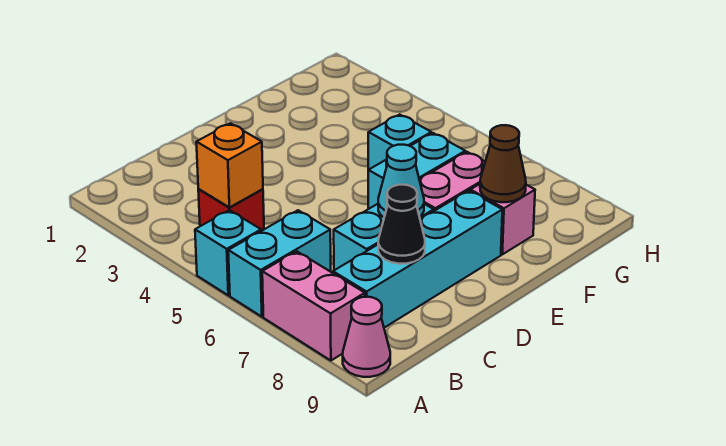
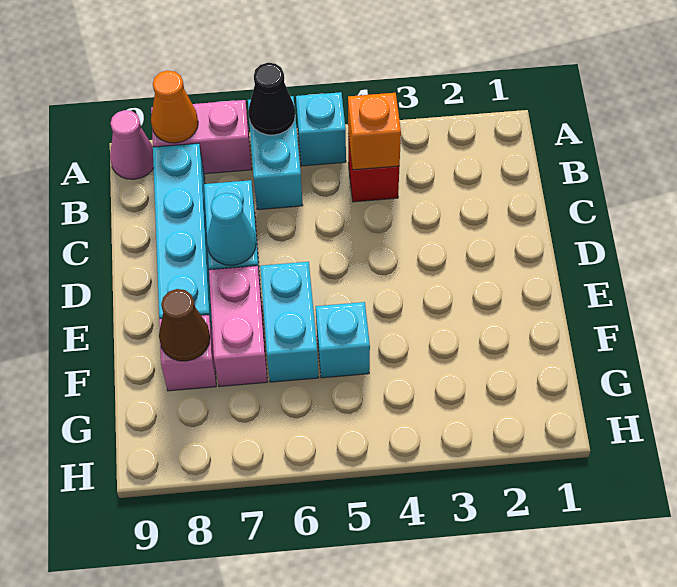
none -> orange cone A8 level 2
black cone C8 level 2 -> black cone A6 level 2

